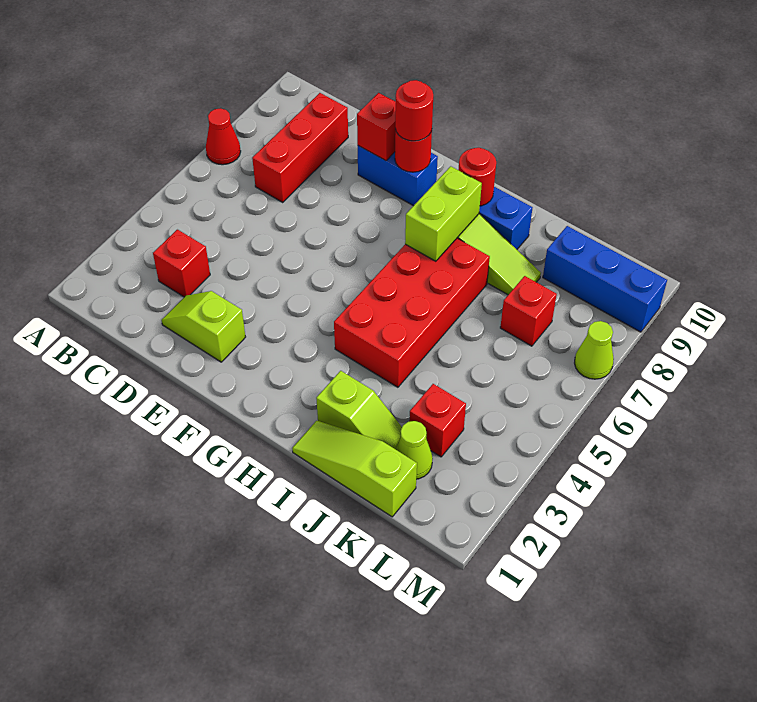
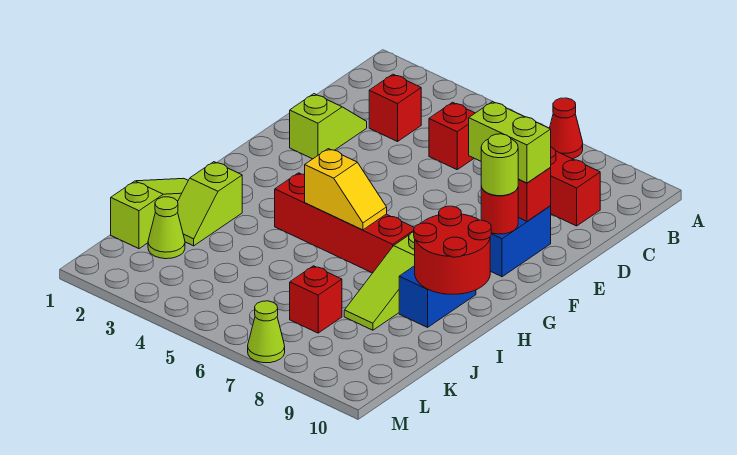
red round brick F9 level 3 -> lime round brick F9 level 3
red brick H4:I7 level 1 -> red brick H4:H7 level 1
none -> yellow slope H5:H6 level 2 top 5
lime brick H7:H8 level 2 -> lime brick E8:E9 level 3
red round brick H9 level 2 -> red round brick H9:I10 level 2
red brick K3 level 1 -> red brick C5 level 1
blue brick K9:M9 level 1 -> none

